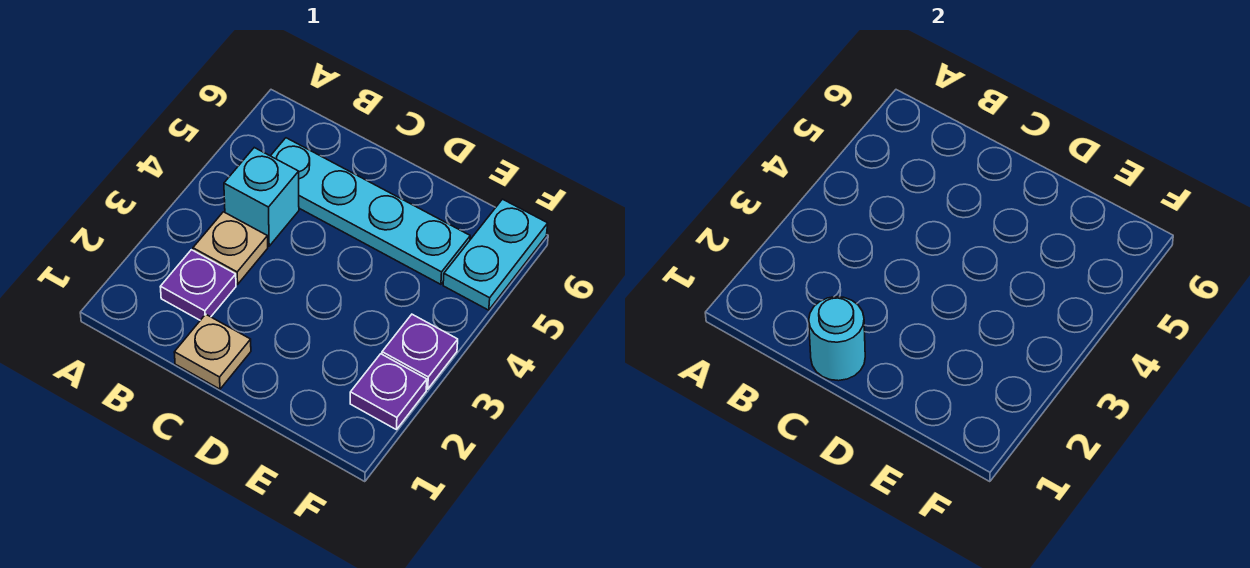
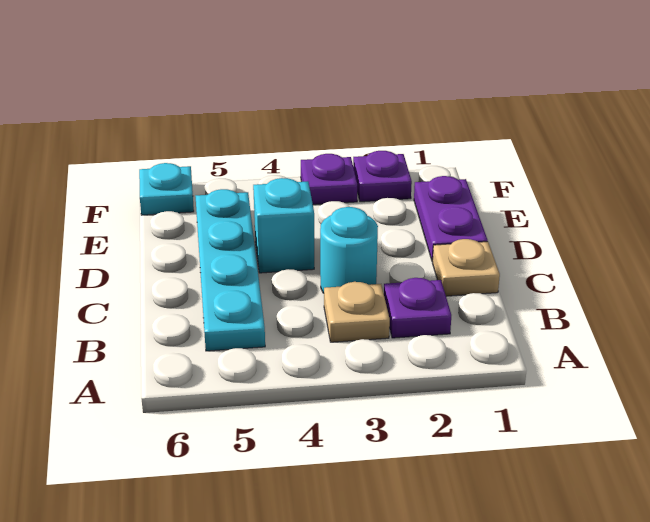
cyan brick B4 level 1 -> cyan brick D4 level 1
cyan round brick C1 level 2 -> cyan round brick C3 level 1
none -> purple plate D1:E1 level 1
cyan plate F5:F6 level 1 -> cyan plate F6 level 1

